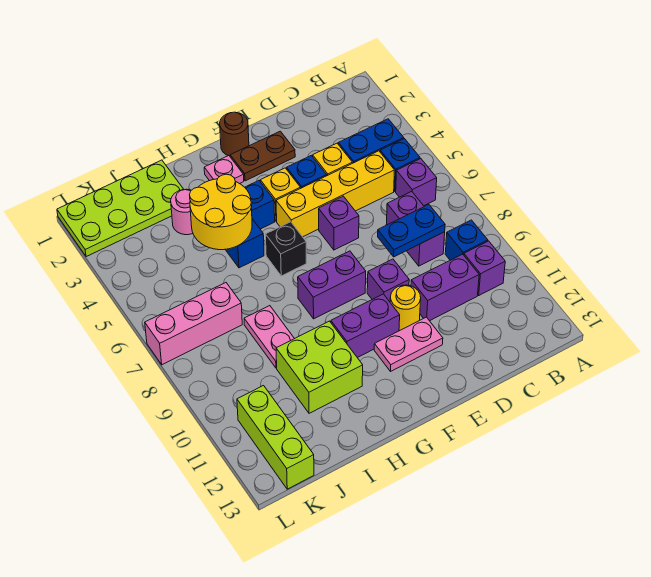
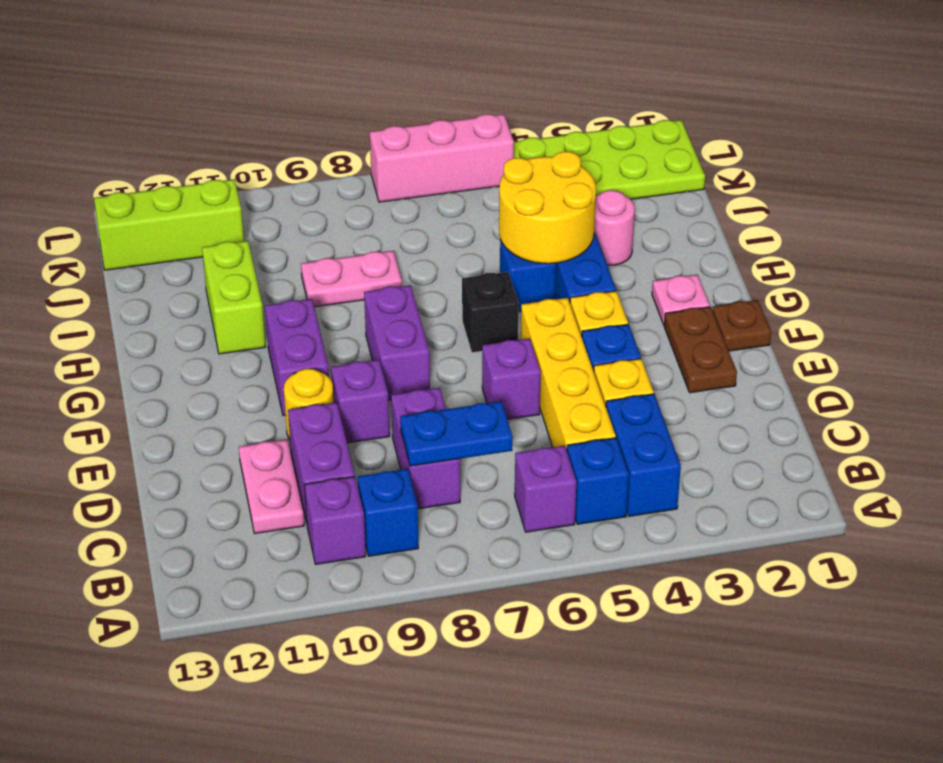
purple brick C7:C8 level 1 -> purple brick C8:D8 level 1
blue plate C8:D8 level 2 -> blue plate C7:C8 level 2
pink plate E11:F11 level 1 -> pink plate C11:D11 level 1
brown round brick F1 level 1 -> brown plate F1 level 1
lime brick H10:I11 level 1 -> lime brick H11:I11 level 1
lime plate I1:L2 level 1 -> lime plate K1:L4 level 1
pink brick J7:L7 level 1 -> pink brick L5:L7 level 1

